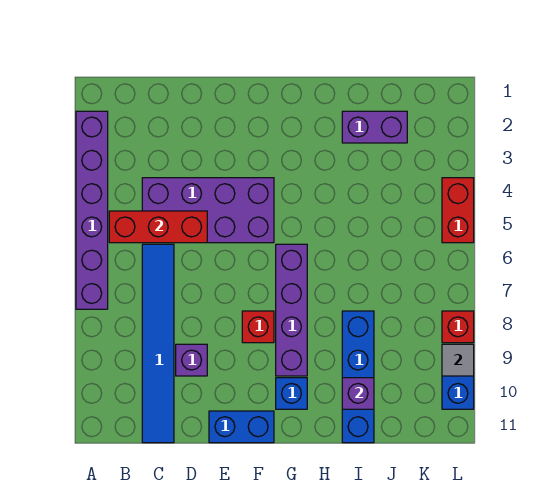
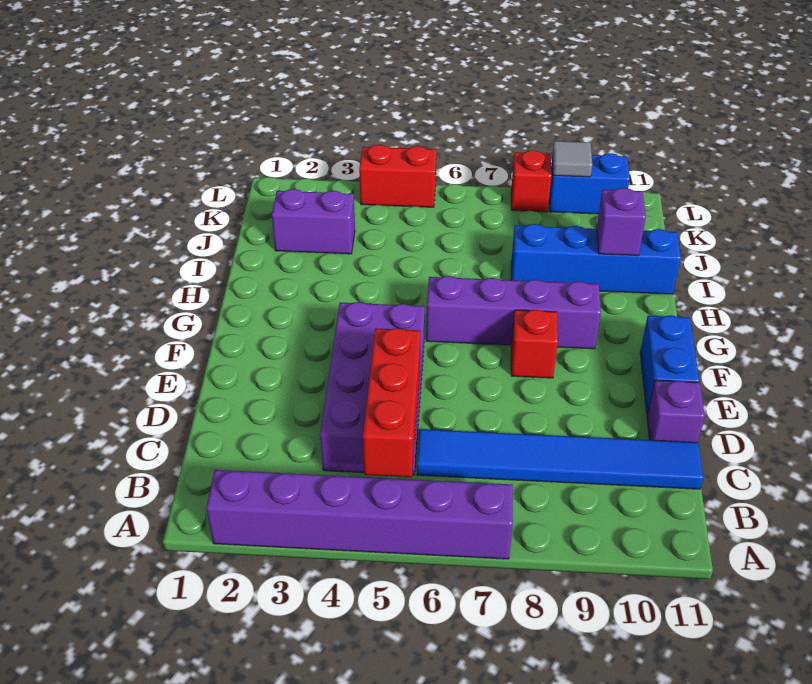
purple brick D9 level 1 -> purple brick D11 level 1
blue brick G10 level 1 -> none
purple brick I2:J2 level 1 -> purple brick J2:J3 level 1

